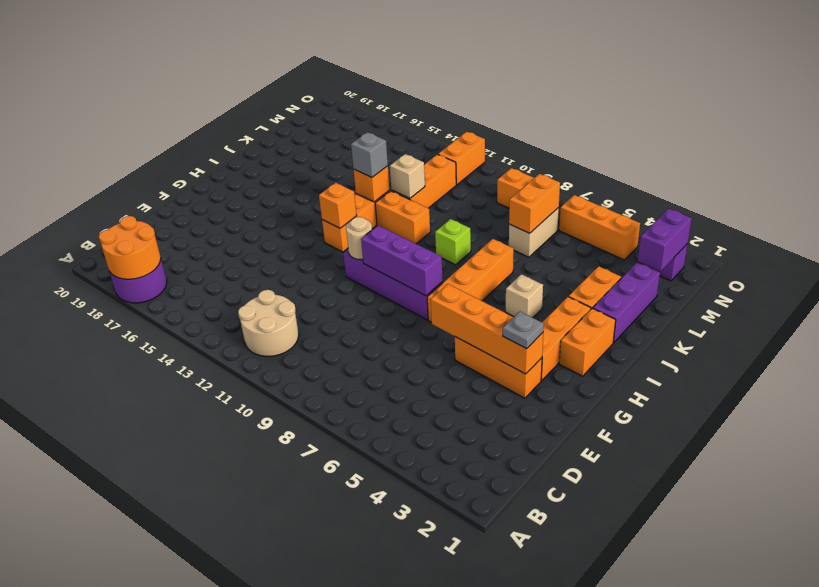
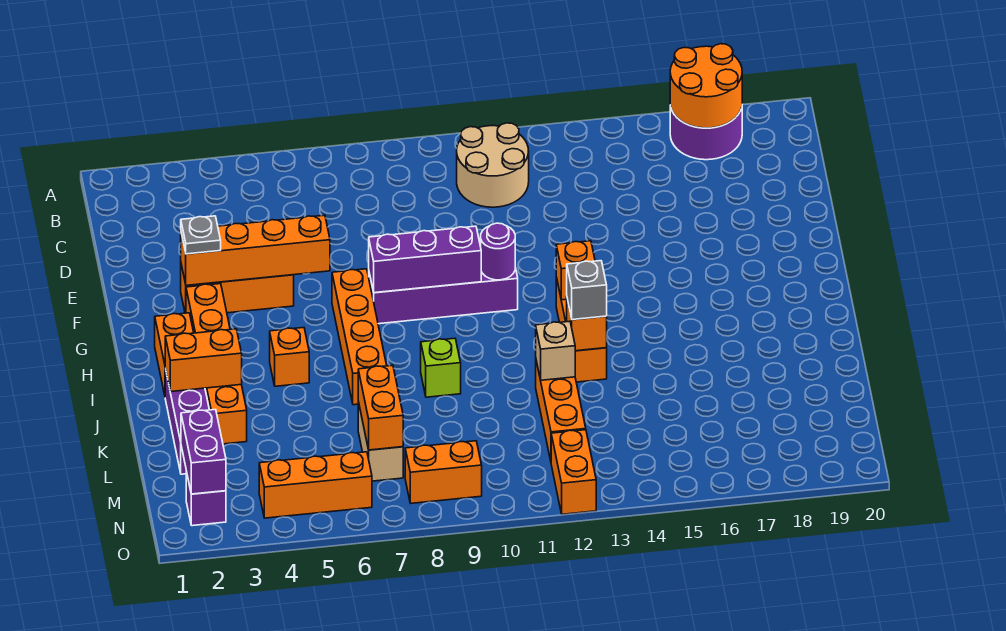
tan round brick G11 level 2 -> purple round brick G11 level 2
tan brick I5 level 1 -> orange brick I5 level 1
orange brick J11:J12 level 1 -> orange brick J2:J3 level 2

